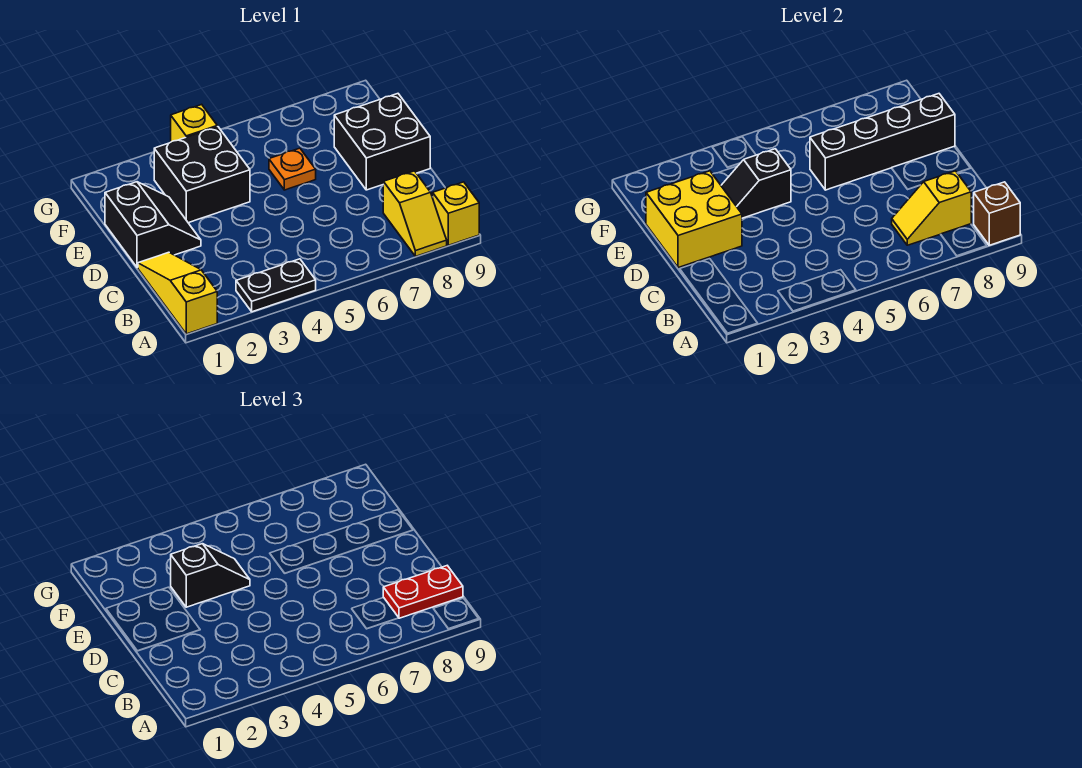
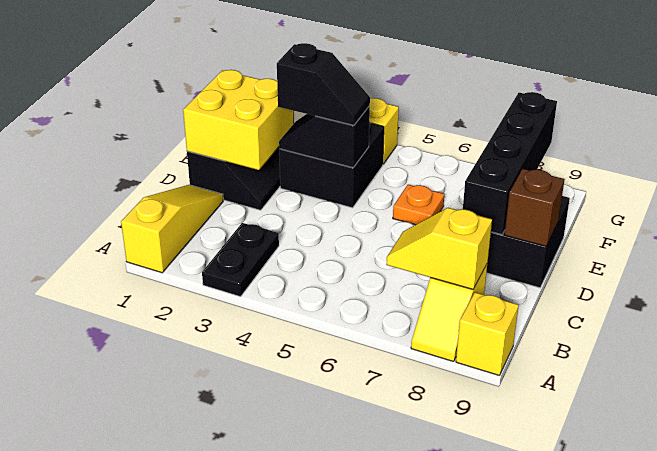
black plate A3:A4 level 1 -> black plate A3:B3 level 1
brown brick A9 level 2 -> brown brick D9 level 2
red plate B8:B9 level 3 -> none
black brick E6:E9 level 2 -> black brick D8:G8 level 2

